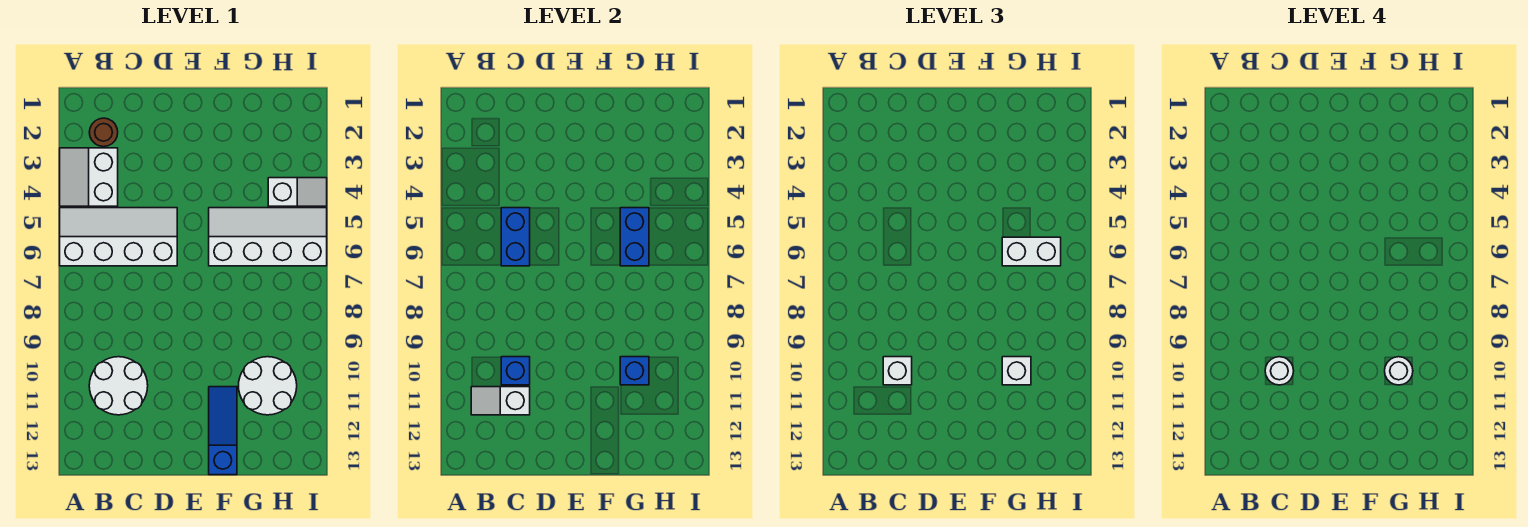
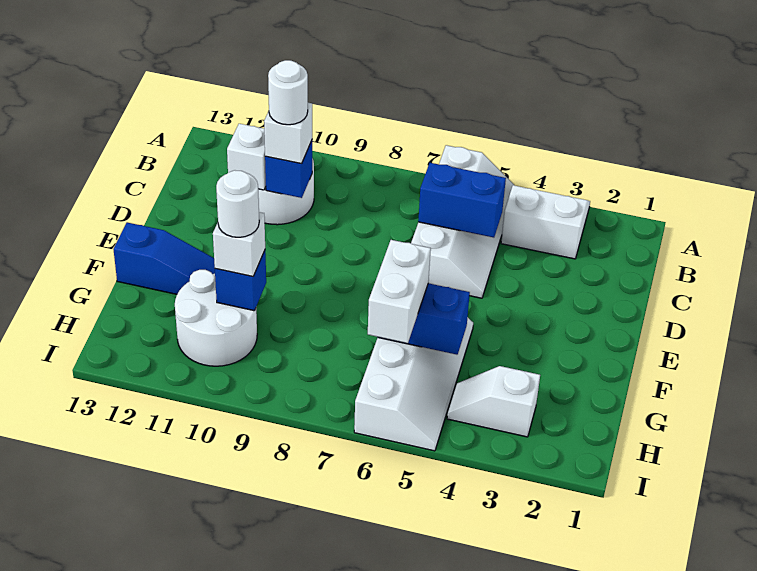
brown round brick B2 level 1 -> none
white slope H4:I4 level 1 top H -> white slope H3:H4 level 1 top 3

